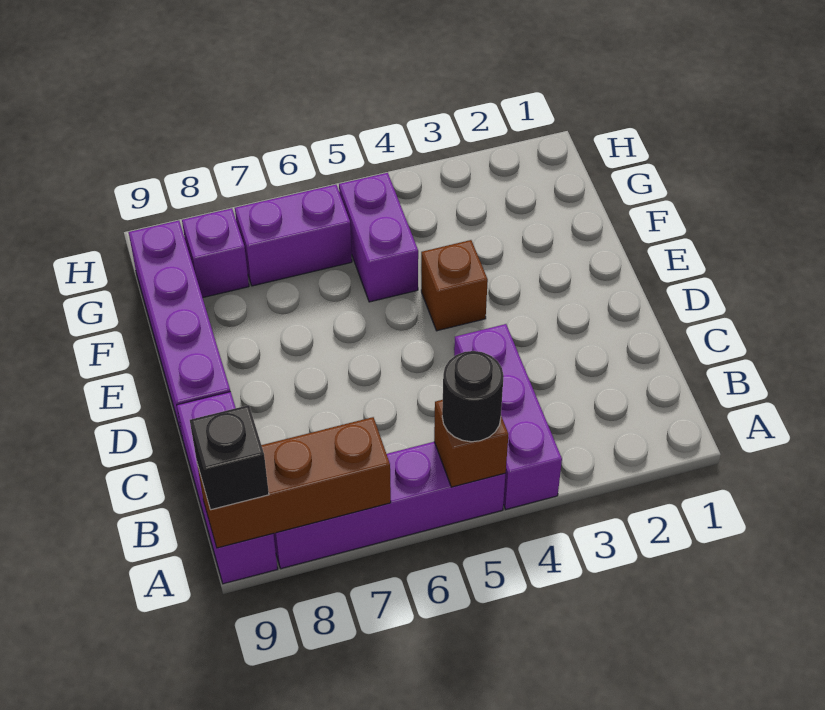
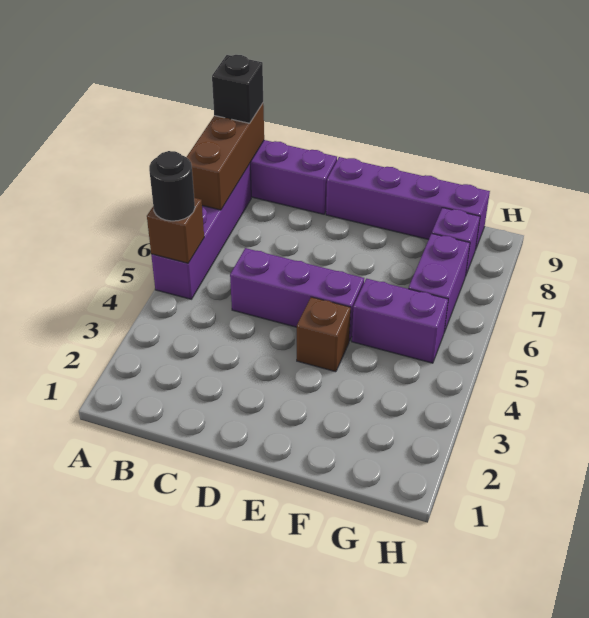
purple brick A4:C4 level 1 -> purple brick C5:E5 level 1

